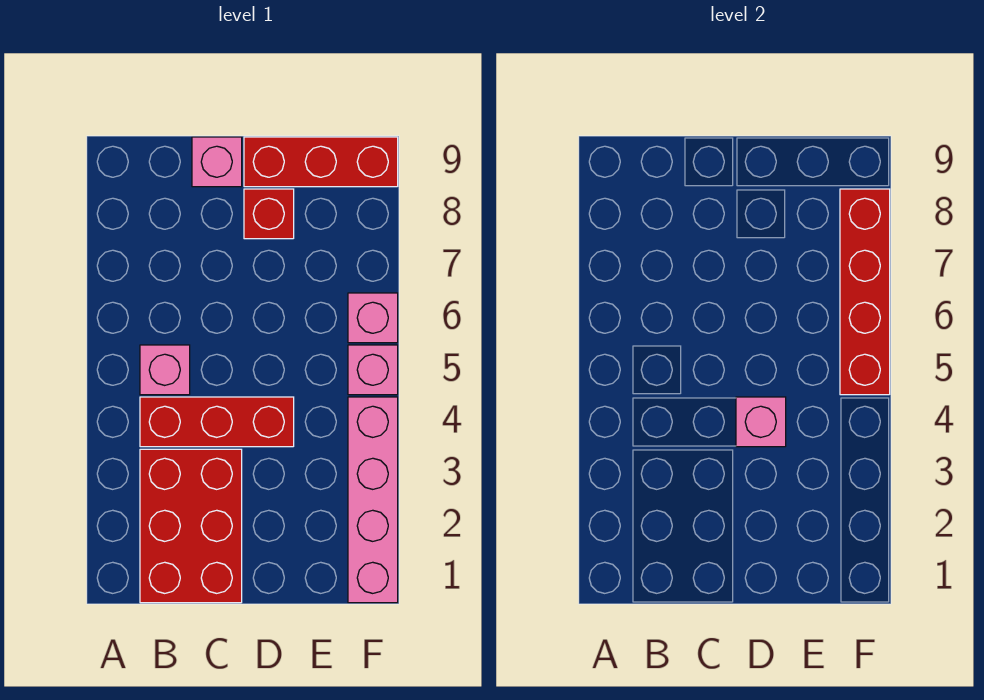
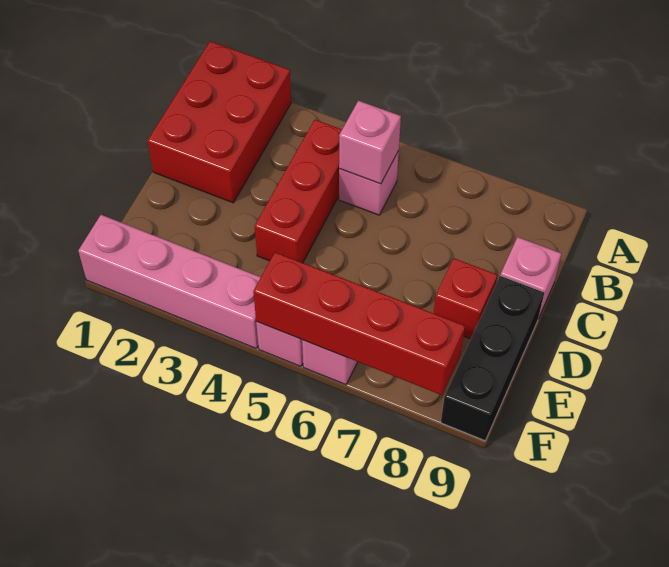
red brick B1:C3 level 1 -> red brick A1:C2 level 1
pink brick D4 level 2 -> pink brick B5 level 2
red brick D9:F9 level 1 -> black brick D9:F9 level 1

